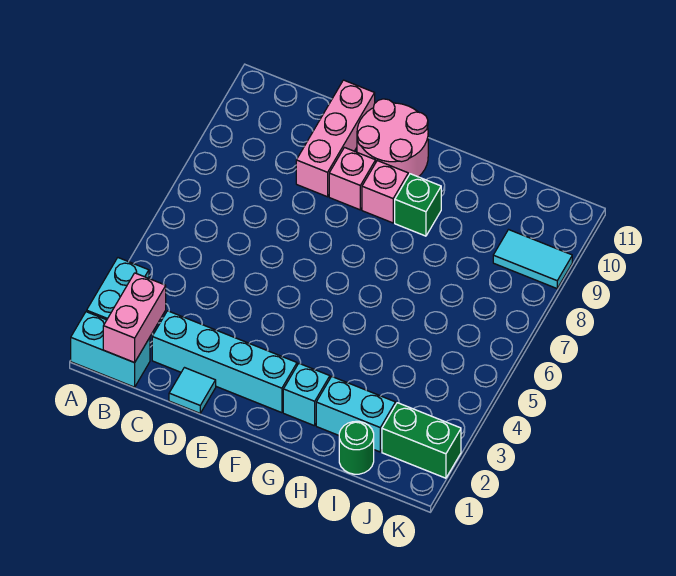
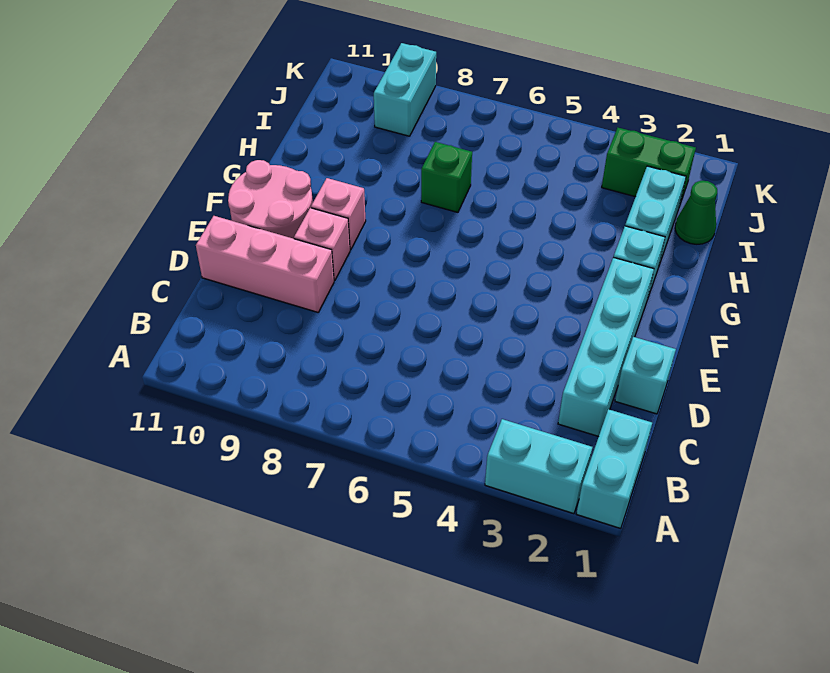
pink brick B1:B2 level 2 -> none
cyan tile D1 level 1 -> cyan brick D1 level 1
green brick G9 level 1 -> green brick H7 level 1
green round brick I1 level 1 -> green cone I1 level 1
green brick J2:K2 level 1 -> green brick J2:J3 level 1
cyan tile J9:K9 level 1 -> cyan brick J9:K9 level 1

